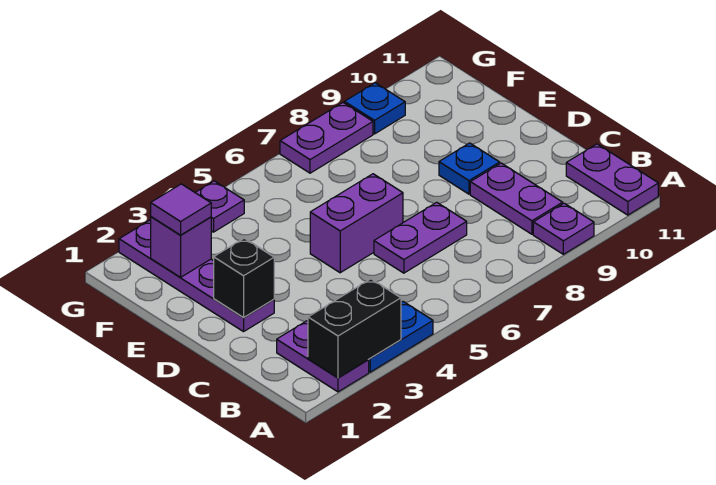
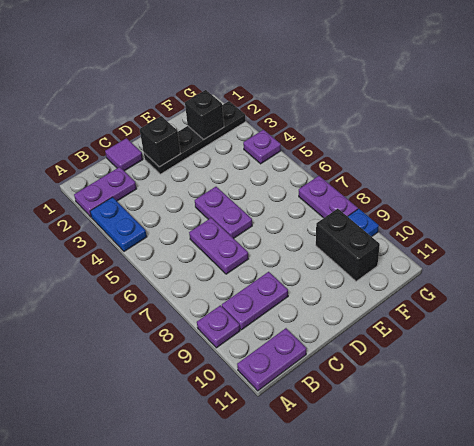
black brick A2:A3 level 2 -> black brick F9:F10 level 1
purple plate D2:G2 level 1 -> black plate D2:G2 level 1
purple brick D5:D6 level 1 -> purple plate D5:D6 level 1
blue plate D9 level 1 -> none
purple brick F2 level 2 -> black brick F2 level 2
purple tile F2 level 3 -> purple tile C1 level 1

